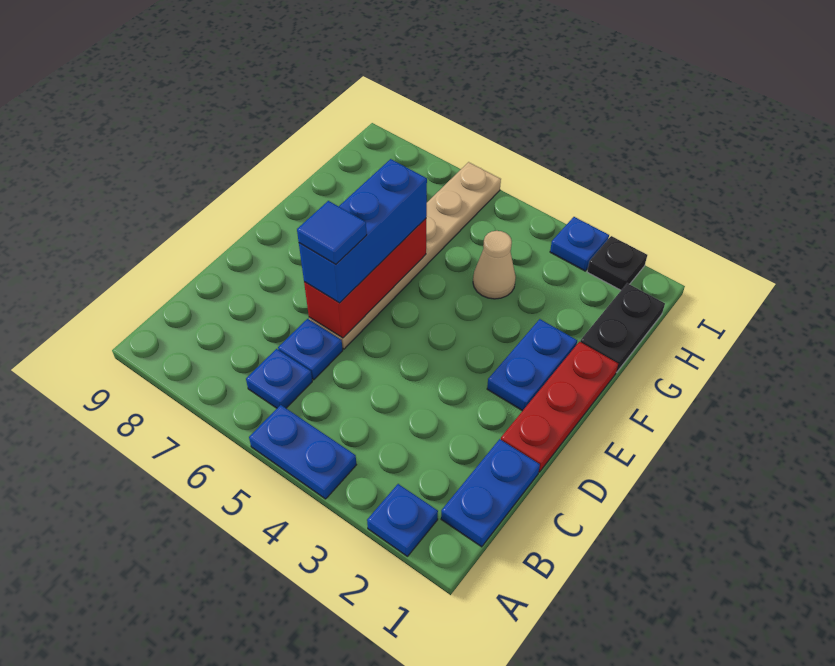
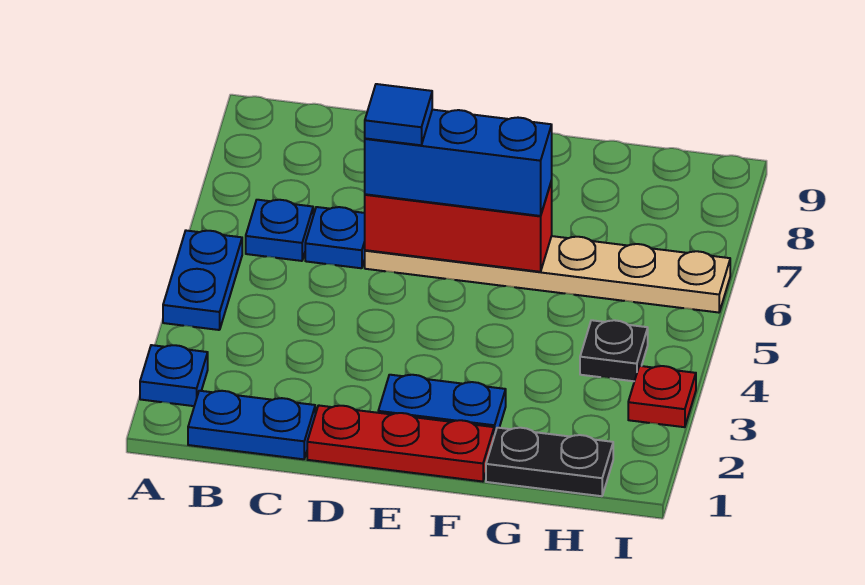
tan cone G4 level 1 -> none
black plate I2 level 1 -> black plate H4 level 1
blue plate I3 level 1 -> red plate I3 level 1

